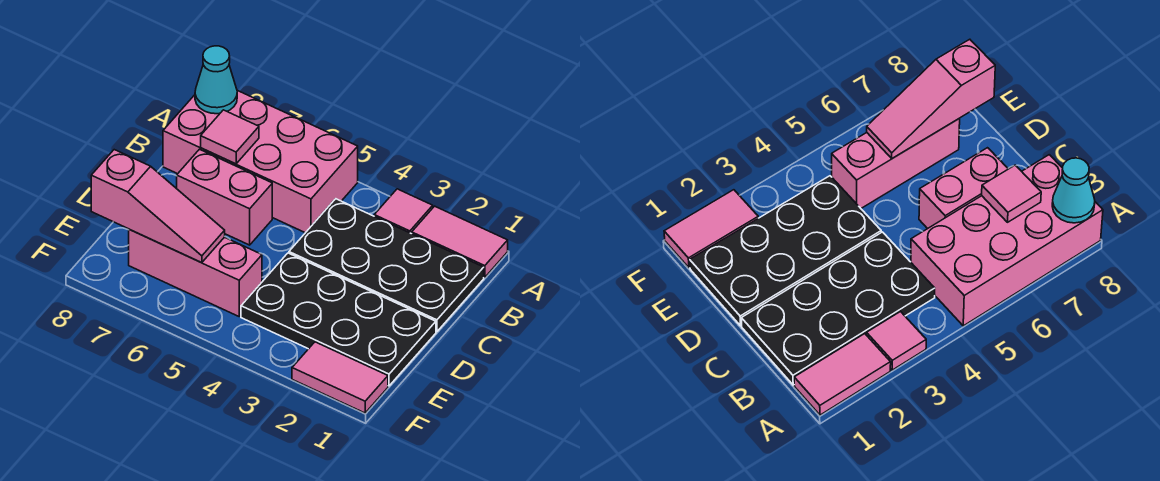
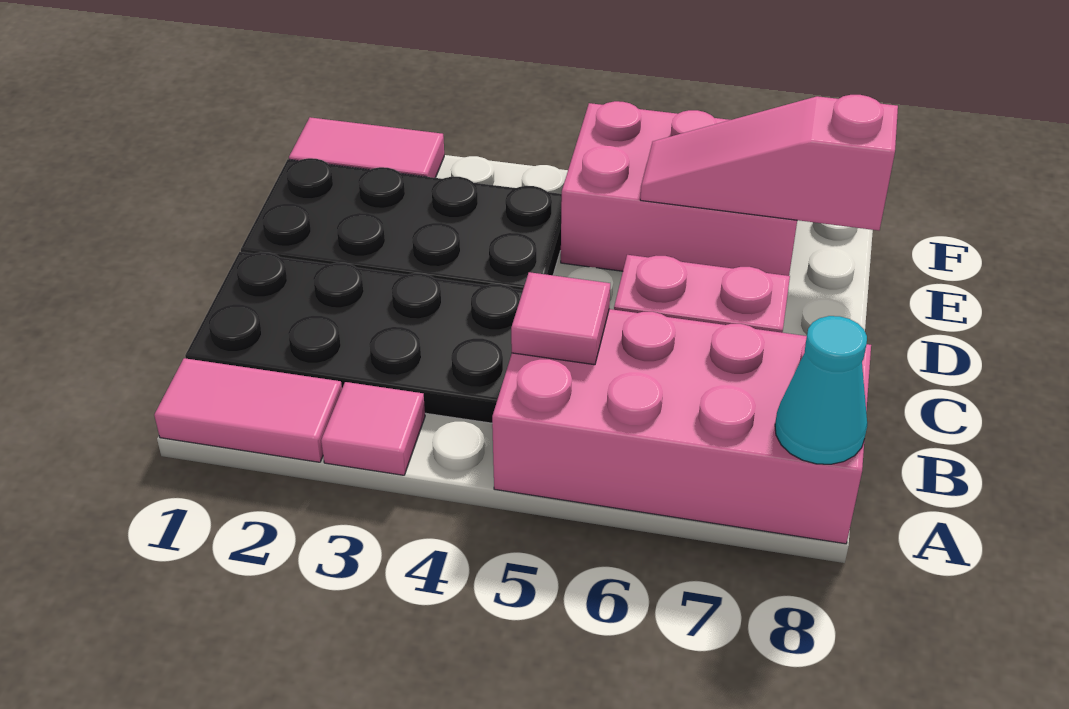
pink tile B7 level 2 -> pink tile B5 level 2
pink brick E5:E7 level 1 -> pink brick E5:F7 level 1

